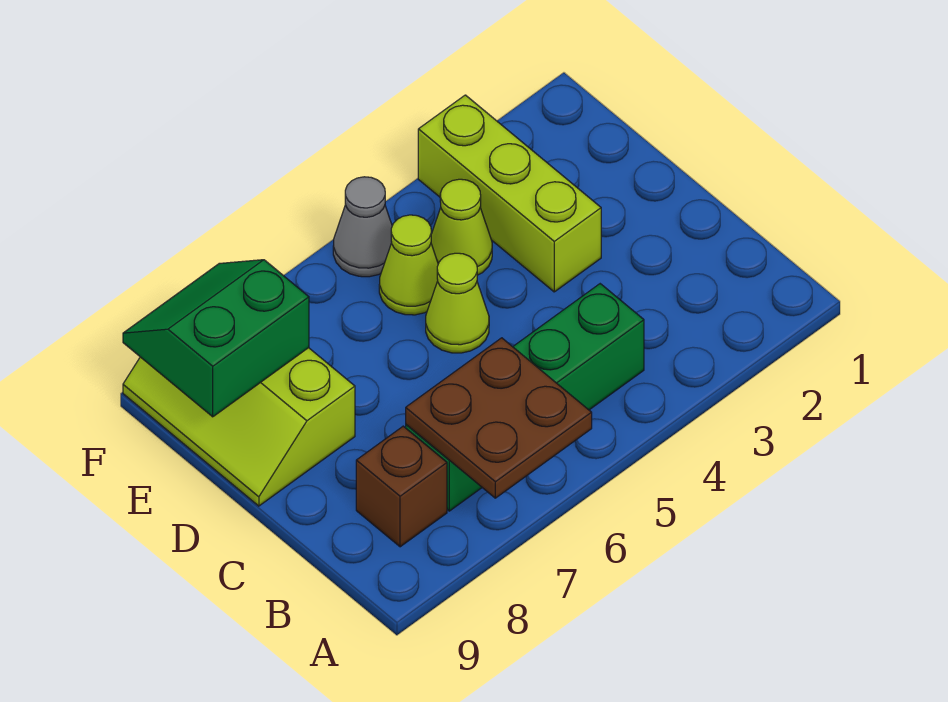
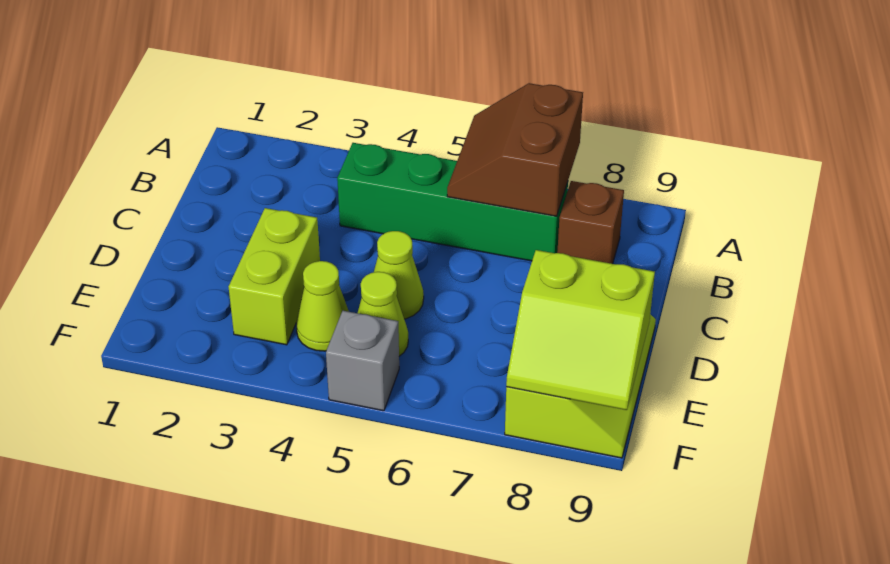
brown plate A6:B7 level 2 -> brown slope A6:B7 level 2 top 7
lime brick D3:F3 level 1 -> lime brick D3:E3 level 1
green slope E8:F9 level 2 top E -> lime slope E8:F9 level 2 top E
grey cone F5 level 1 -> grey brick F5 level 1

